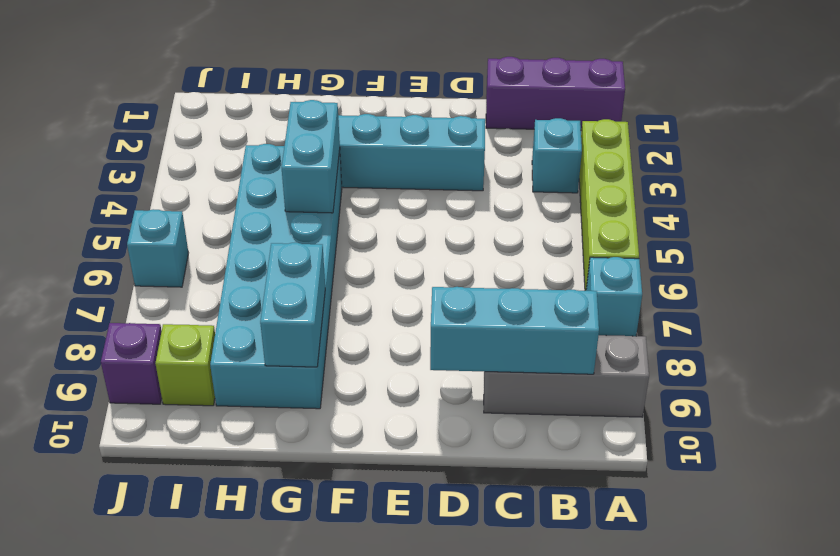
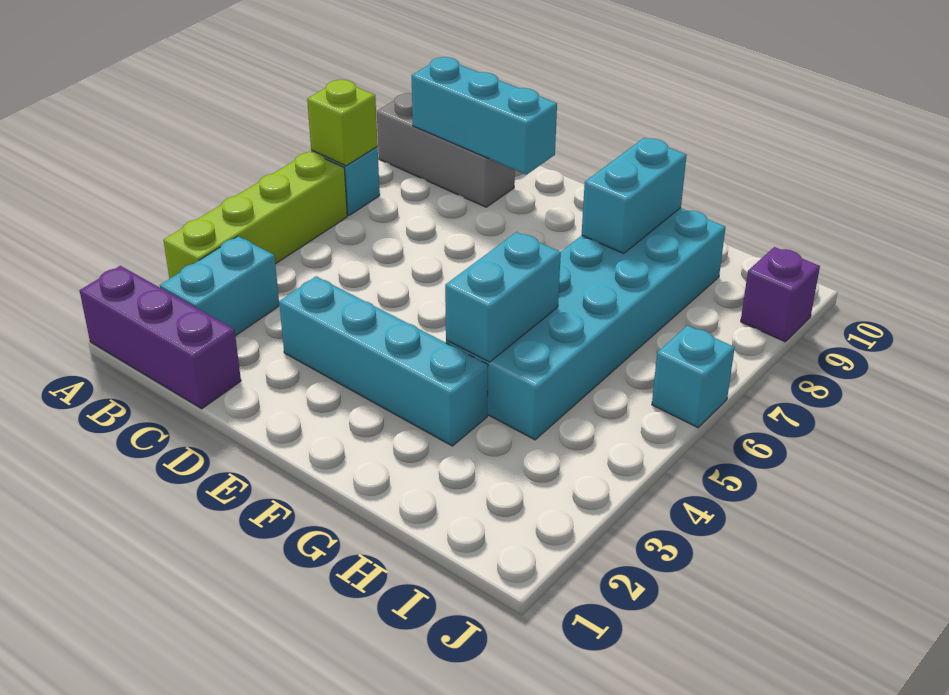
cyan brick B3 level 1 -> cyan brick B2:B3 level 1
lime brick I9 level 1 -> lime brick A7 level 2

